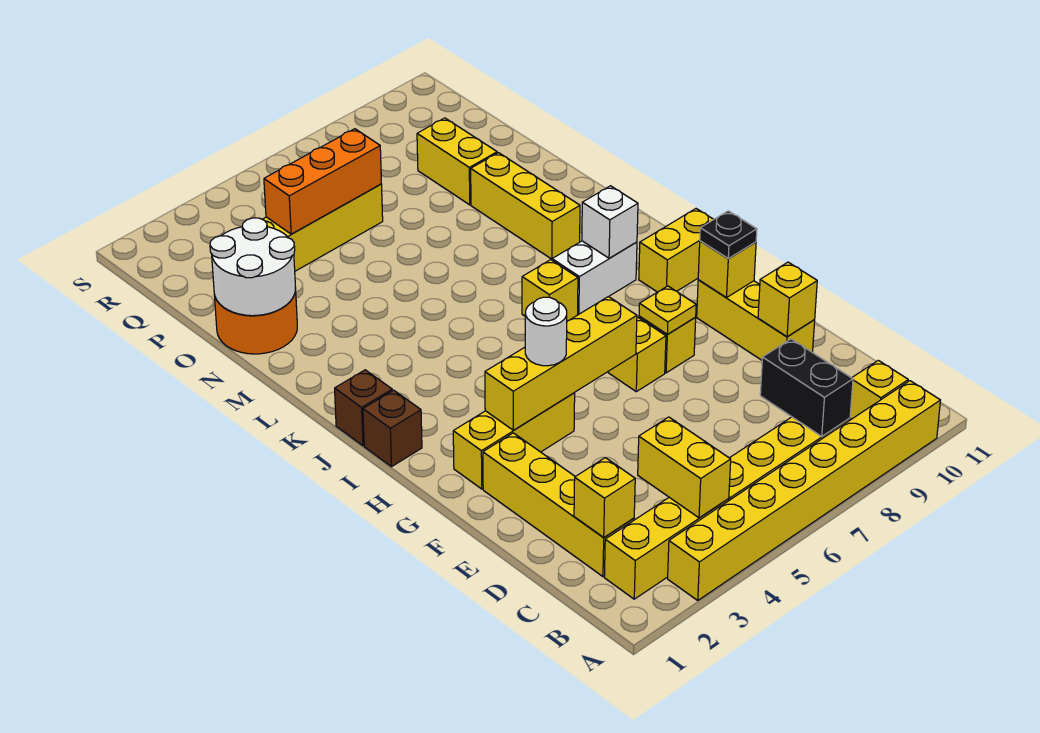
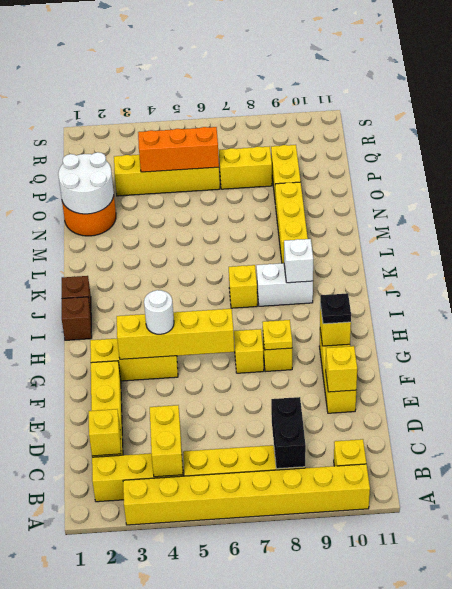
yellow brick I10:I11 level 1 -> yellow brick P7:P8 level 1

